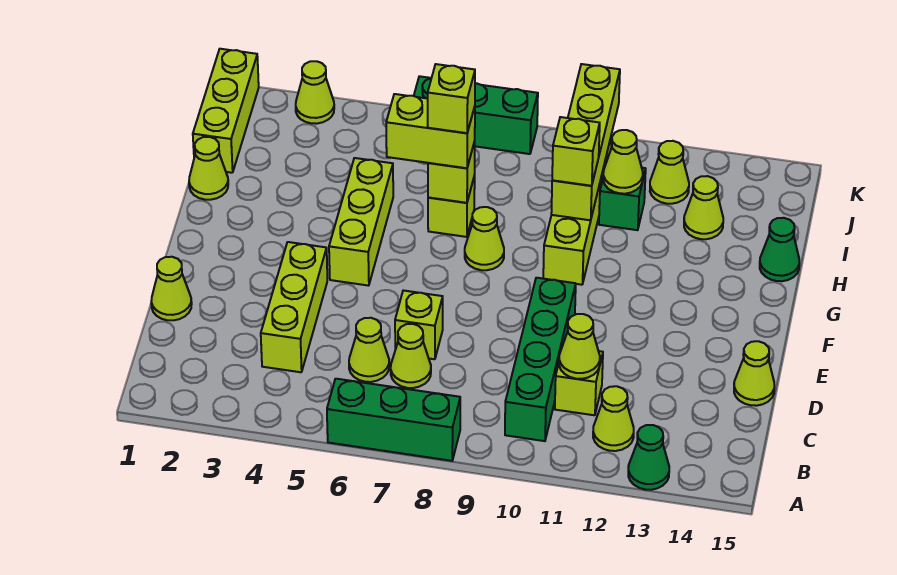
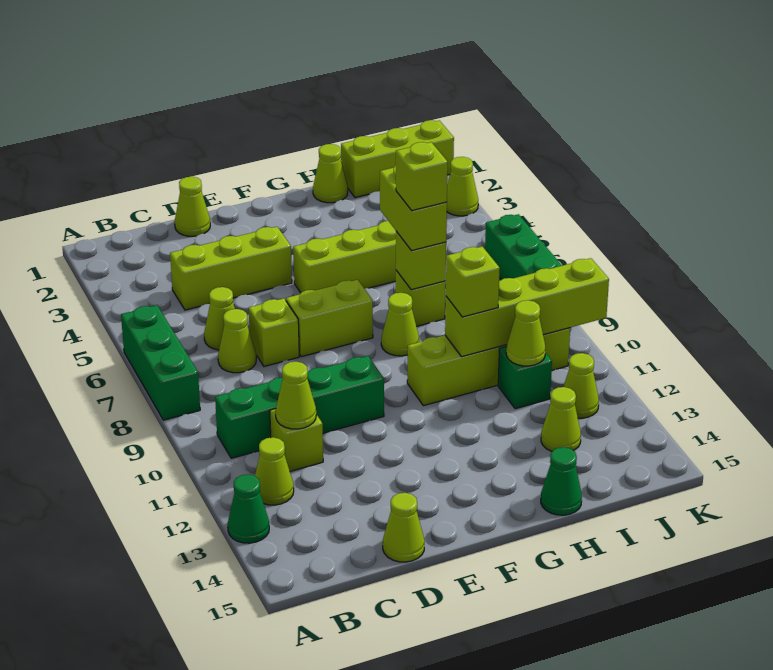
none -> lime brick E7:F7 level 1

